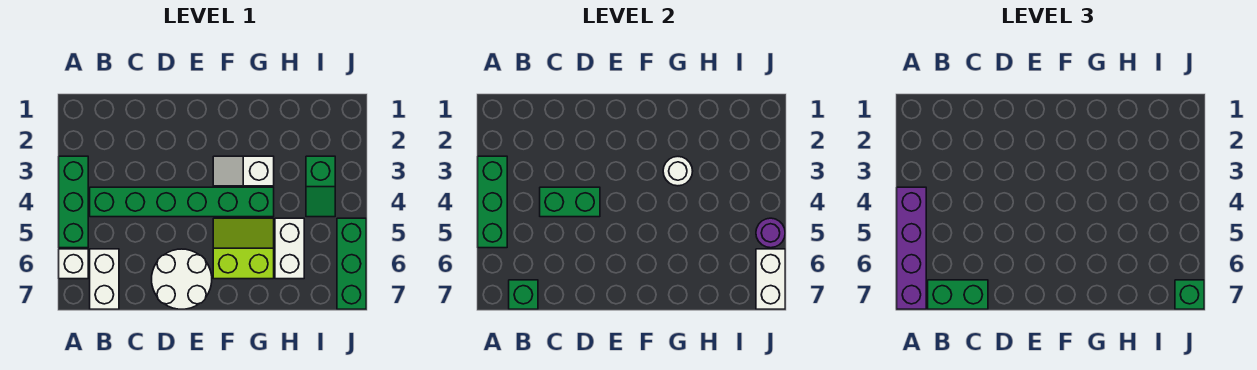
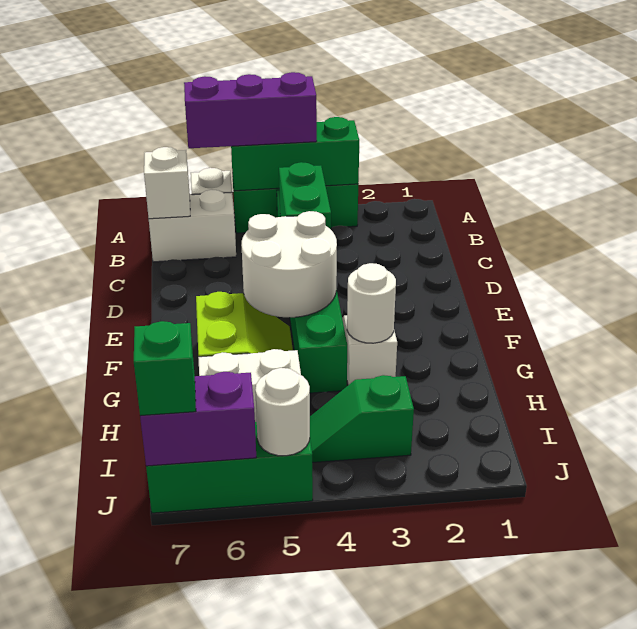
purple brick A4:A7 level 3 -> purple brick A4:A6 level 3
green brick B7 level 2 -> white brick B7 level 2
green brick B7:C7 level 3 -> none
white round brick D6:E7 level 1 -> white round brick E4:F5 level 2
purple round brick J5 level 2 -> white round brick J5 level 2
white brick J6:J7 level 2 -> purple brick J6:J7 level 2

